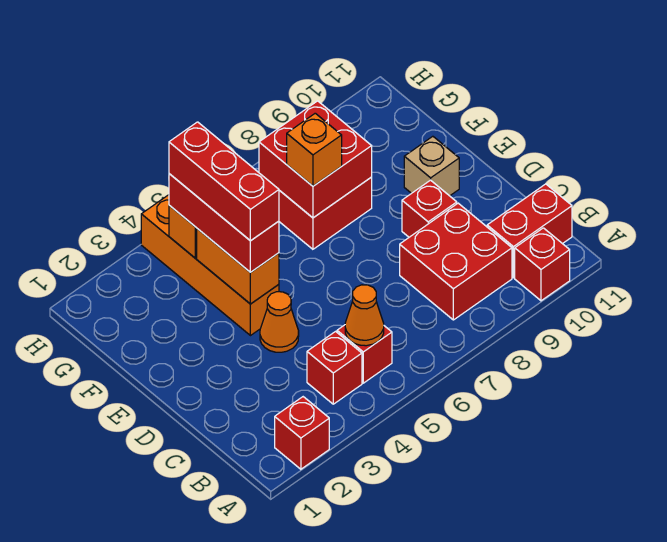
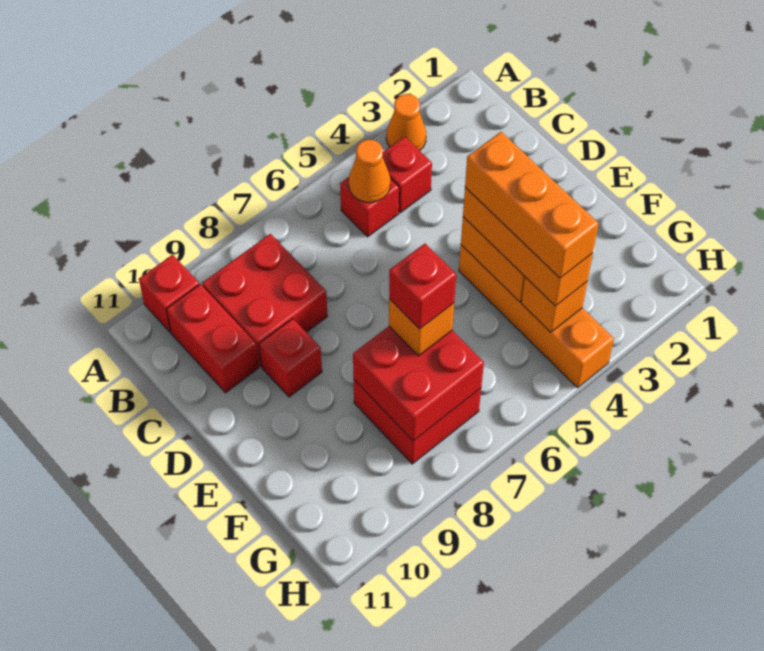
red brick A2 level 1 -> red brick F7 level 4
red brick B10:B11 level 1 -> red brick B10:C10 level 1
orange cone D4 level 1 -> orange cone A3 level 1
red brick E4:G4 level 3 -> orange brick E4:G4 level 3
red brick E4:G4 level 4 -> orange brick E4:G4 level 4
tan brick E10 level 1 -> none

